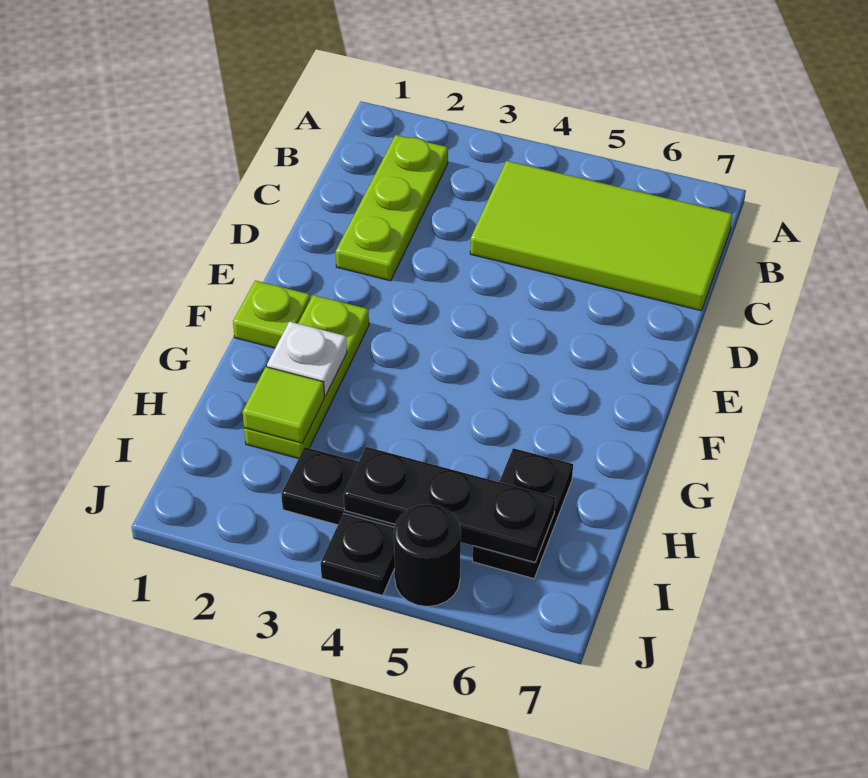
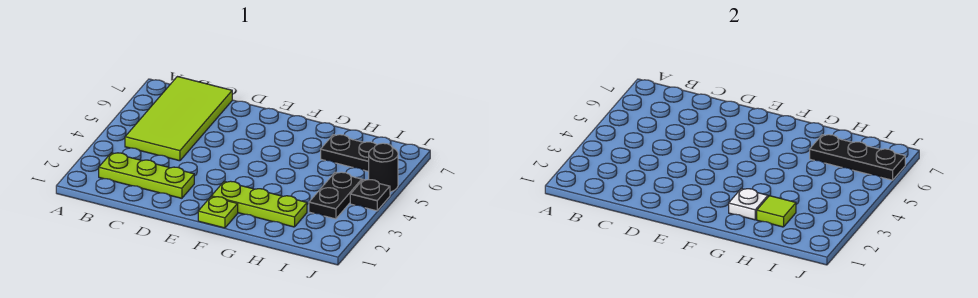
black plate I4:I6 level 2 -> black plate H6:J6 level 2

